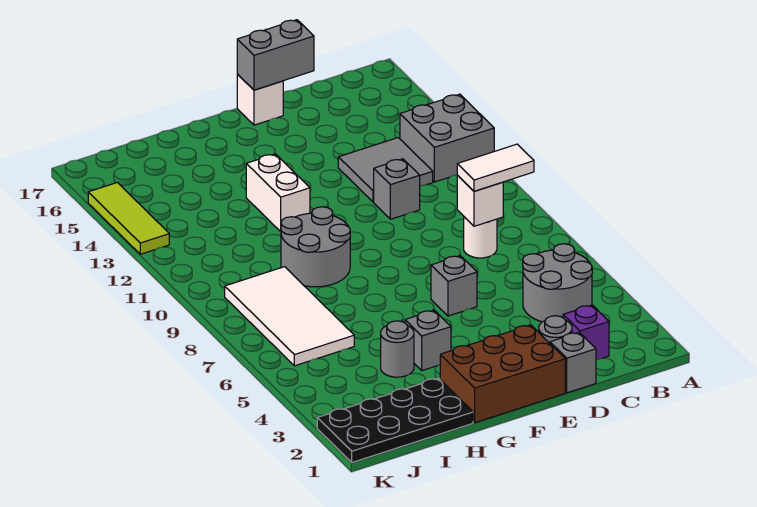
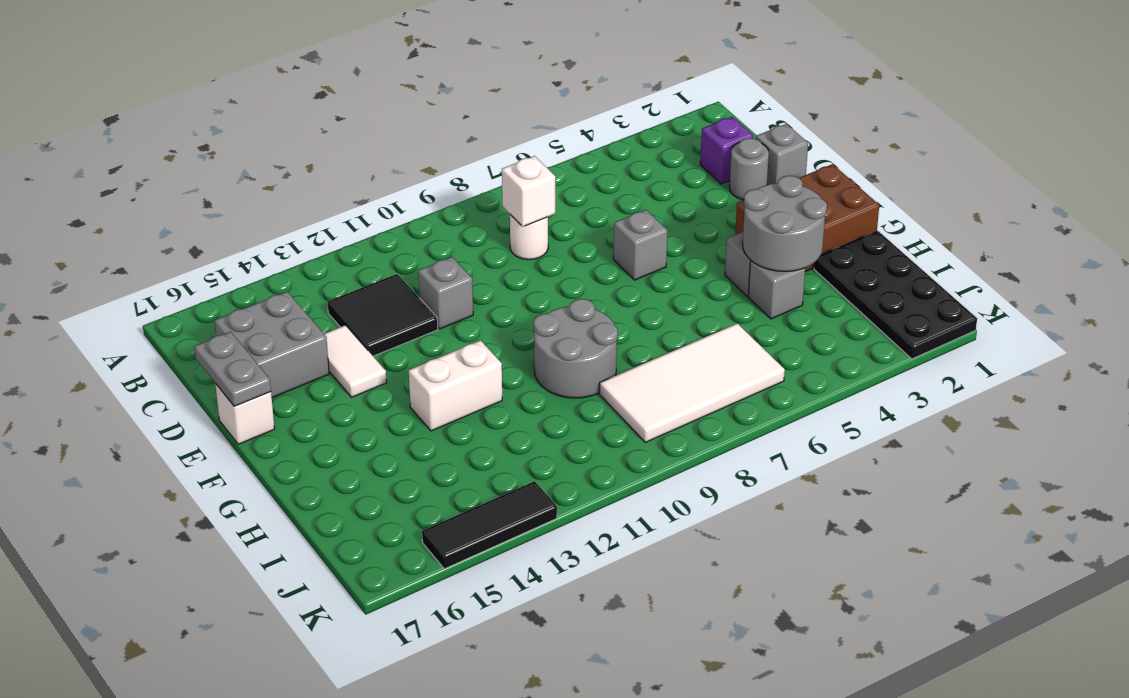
grey brick A12:B13 level 1 -> grey brick C15:D16 level 1
grey round brick B4:C5 level 1 -> grey round brick G3:H4 level 2
white tile B8:C8 level 3 -> white tile D14:E14 level 1
grey tile C12:D13 level 1 -> black tile C12:D13 level 1
grey brick D17:E17 level 2 -> grey plate D17:E17 level 2
brown brick E1:G2 level 1 -> brown brick F1:G3 level 1
grey round brick H4 level 1 -> grey brick H4 level 1
lime tile K13:K15 level 1 -> black tile K13:K15 level 1

